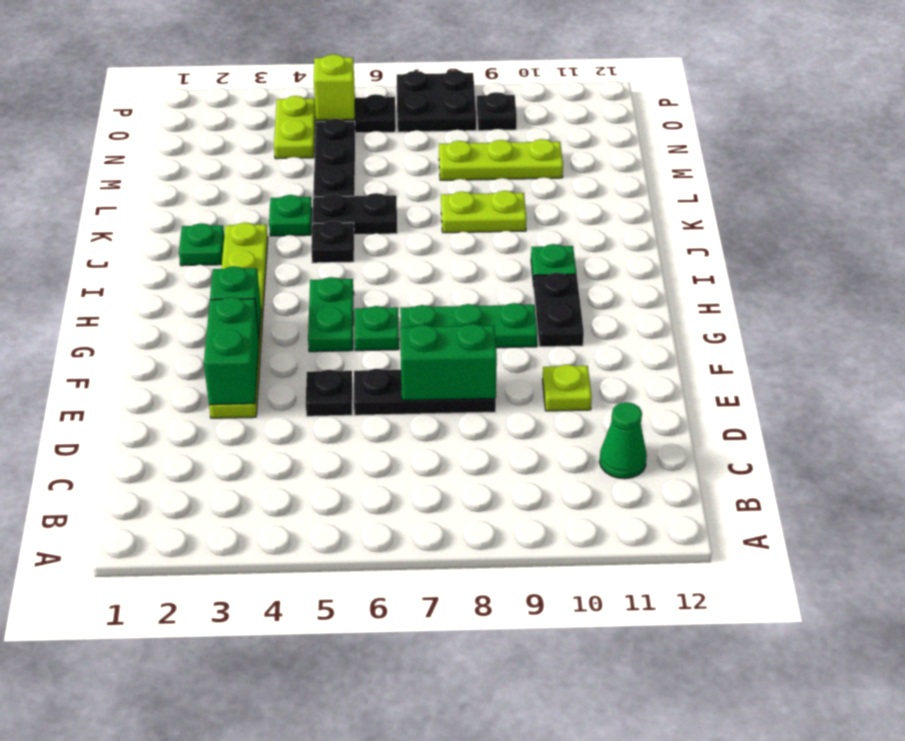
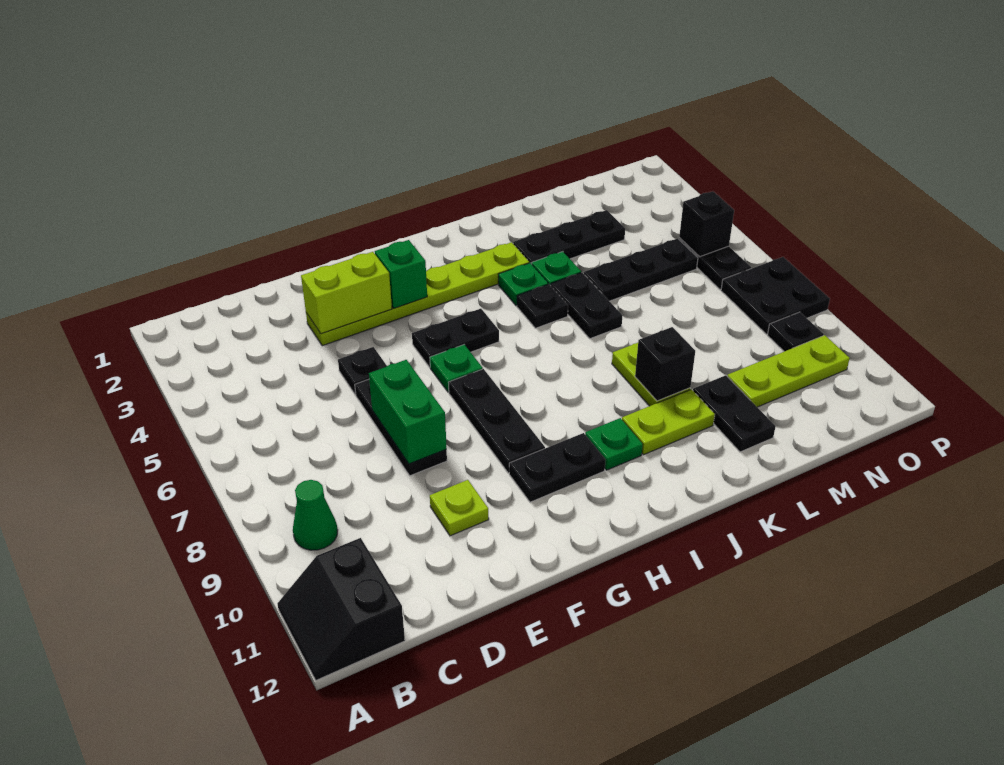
none -> black slope A11:B12 level 1 top B
green cone C11 level 1 -> green cone B9 level 1
green brick E3:F3 level 2 -> lime brick E3:F3 level 2
green plate G5:H5 level 1 -> black plate G5:H5 level 1
green plate G7:G9 level 1 -> black plate G7:G9 level 1
green plate J2 level 1 -> green plate J4 level 1
none -> black plate K3:M3 level 1
none -> black brick K9 level 2
none -> black plate L10:L11 level 1
lime plate M8:M10 level 1 -> lime plate M10:O10 level 1
lime plate N4:O4 level 1 -> lime plate J10:K10 level 1
lime brick O5 level 2 -> black brick O5 level 2

